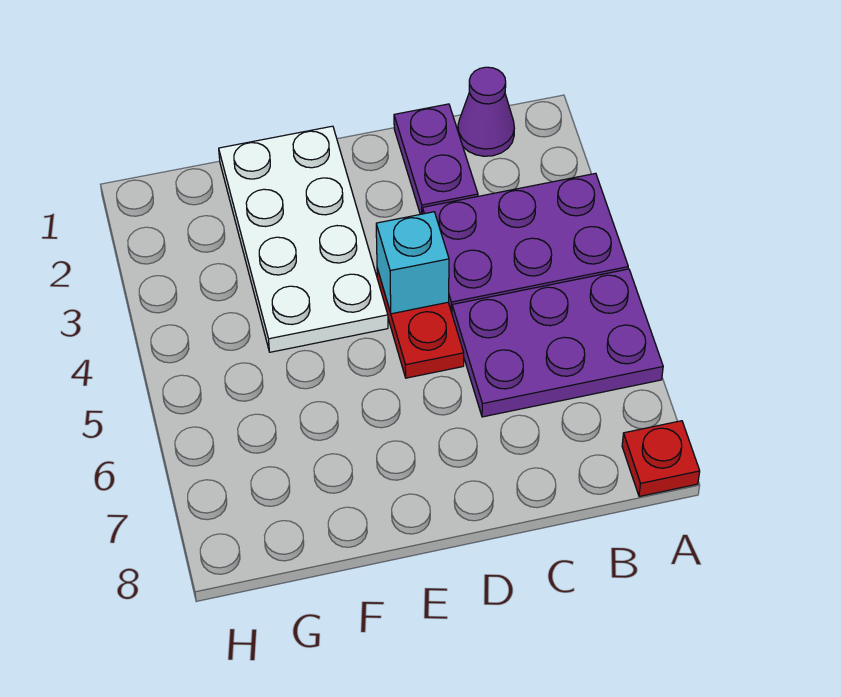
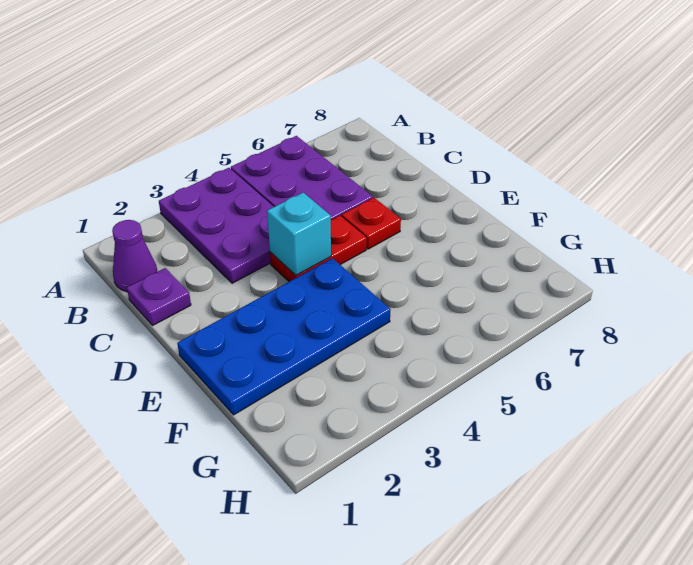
red plate A8 level 1 -> red plate D6 level 1
purple plate C1:C2 level 1 -> purple plate C1 level 1
white plate E1:F4 level 1 -> blue plate E1:F4 level 1

